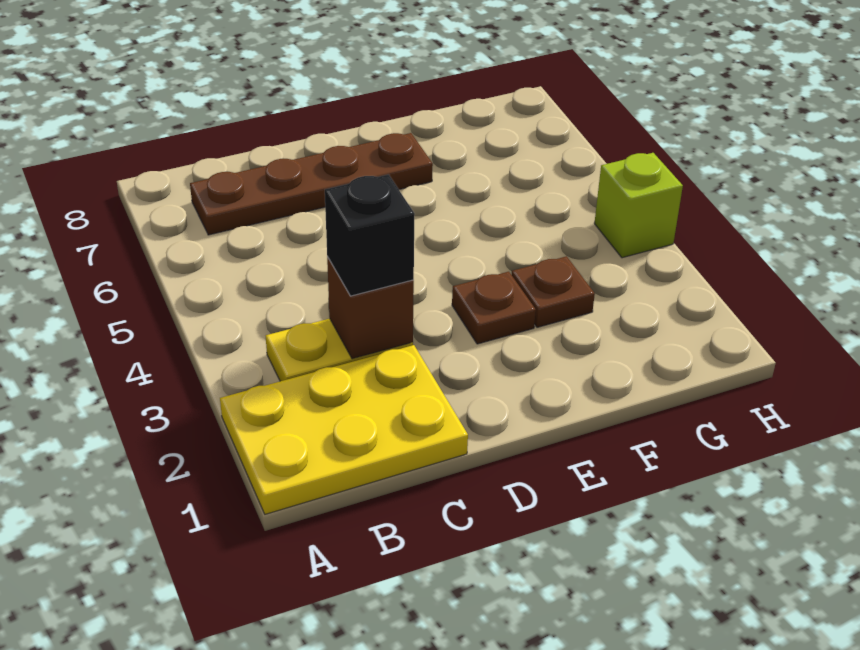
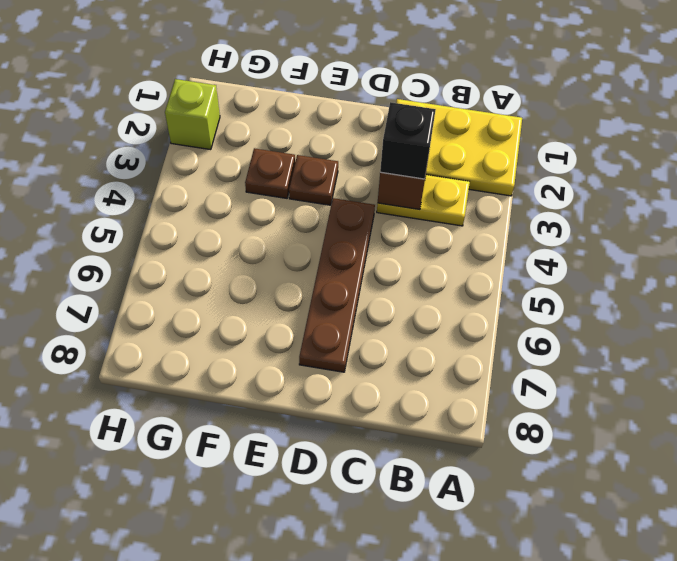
brown plate B7:E7 level 1 -> brown plate D4:D7 level 1
lime brick H4 level 1 -> lime brick H2 level 1

